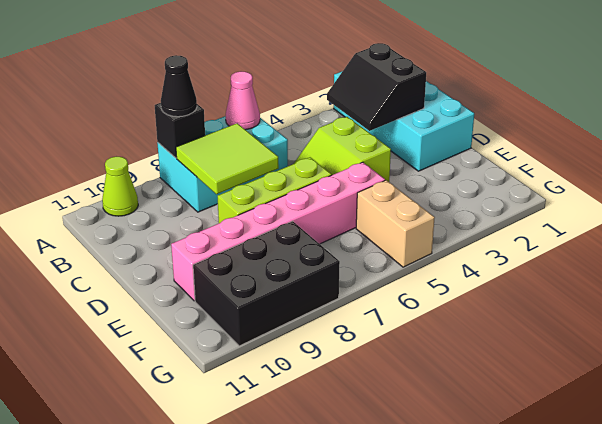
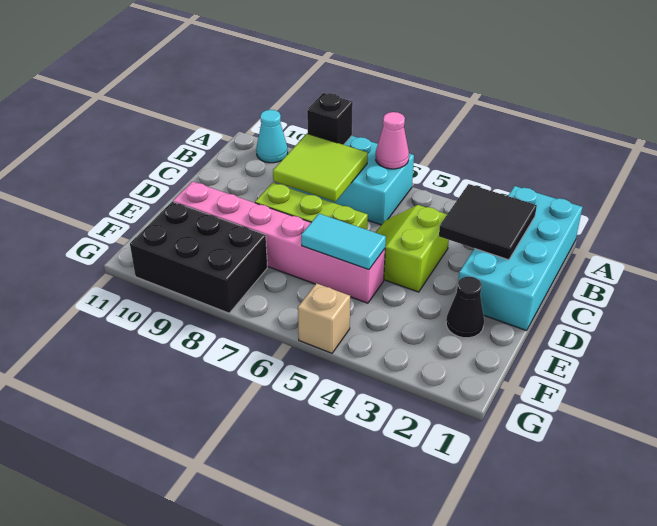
black cone A8 level 3 -> black cone E2 level 1
lime cone A10 level 1 -> cyan cone A10 level 1
black slope B2:C3 level 2 top 2 -> black tile B2:C3 level 2
none -> cyan tile E5:E6 level 2
tan brick F5:G5 level 1 -> tan brick G5 level 1

